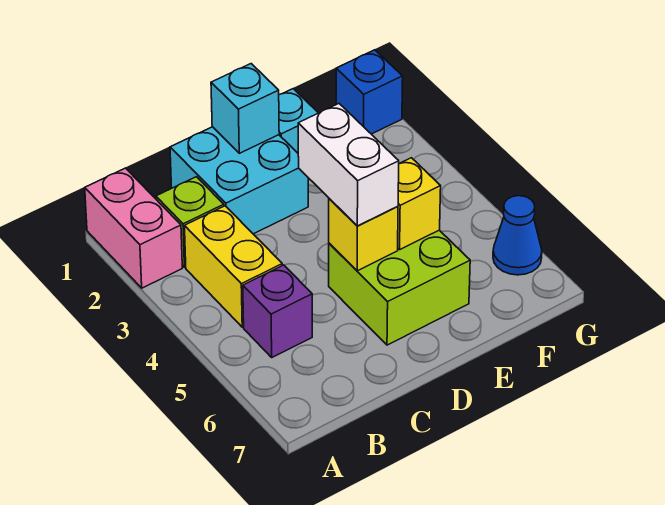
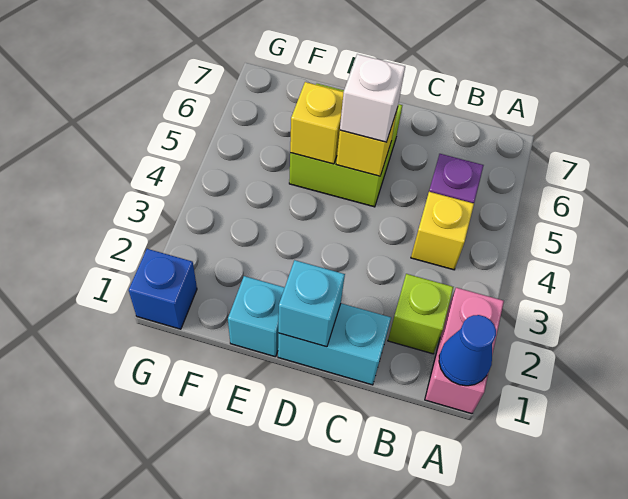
yellow brick B3:B4 level 1 -> yellow brick B4 level 1
cyan brick C1:D2 level 1 -> cyan brick C1:D1 level 1
white brick D4:D5 level 3 -> white brick D5 level 3
blue cone G6 level 1 -> blue cone A1 level 2

